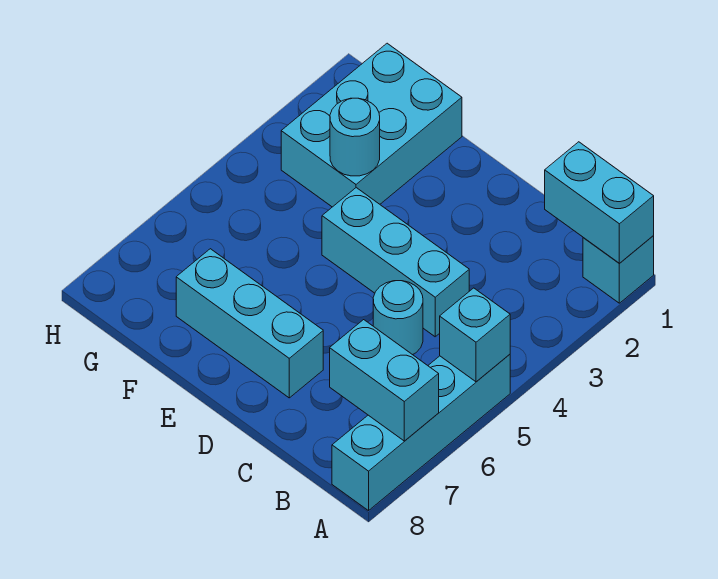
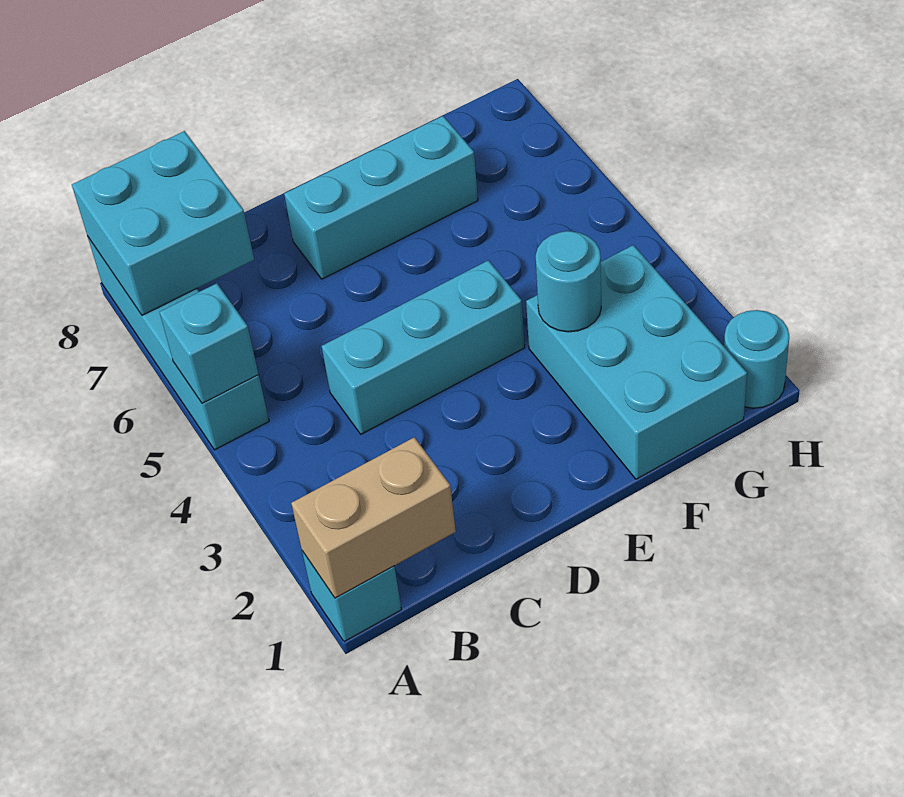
cyan brick A1:B1 level 2 -> tan brick A1:B1 level 2
cyan brick A7:B7 level 2 -> cyan brick A7:B8 level 2
cyan round brick C5 level 1 -> cyan round brick H1 level 1

